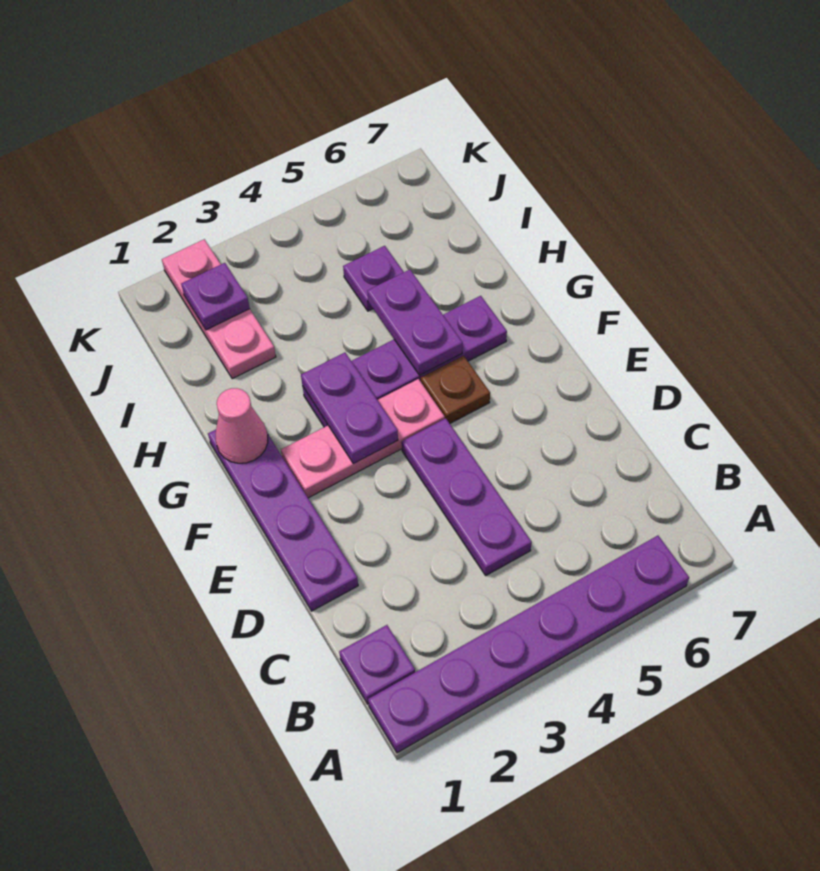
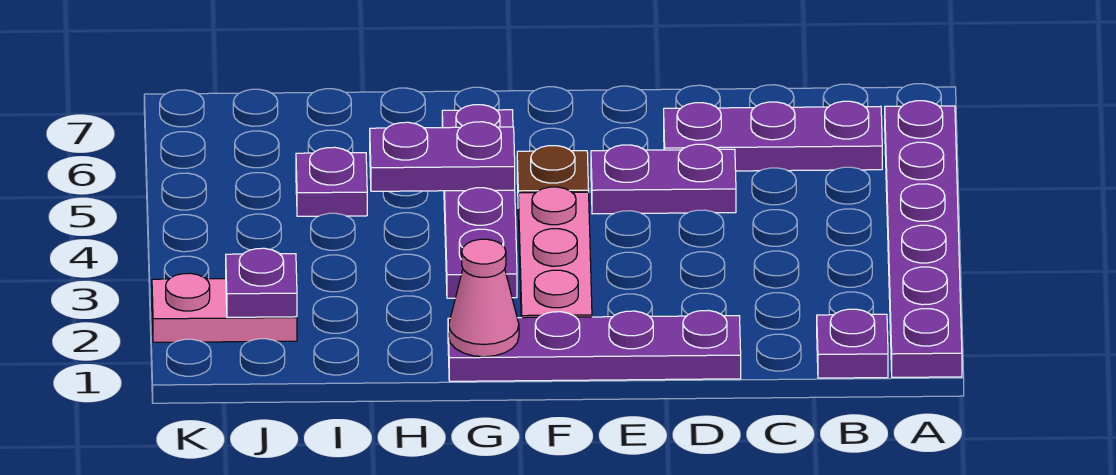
purple plate C4:E4 level 1 -> purple plate B6:D6 level 1
purple plate F3:G3 level 2 -> purple plate D5:E5 level 1
pink plate I2:K2 level 1 -> pink plate J2:K2 level 1

